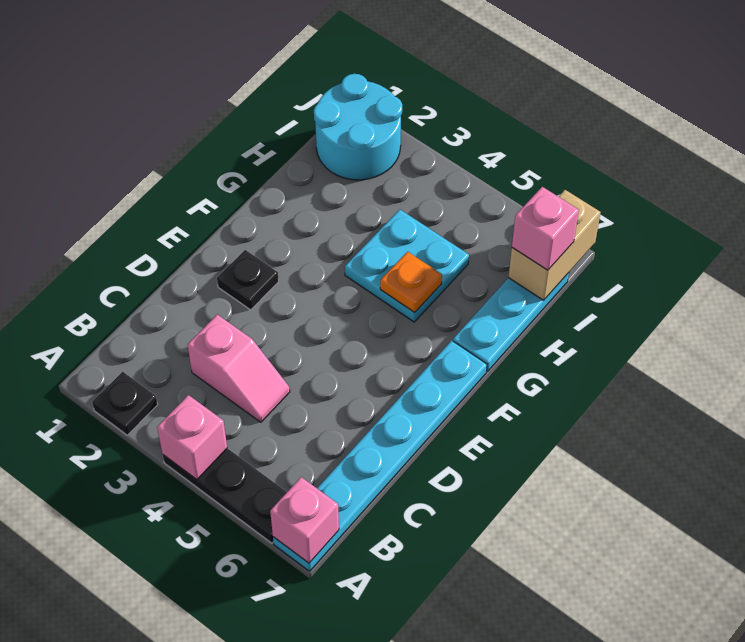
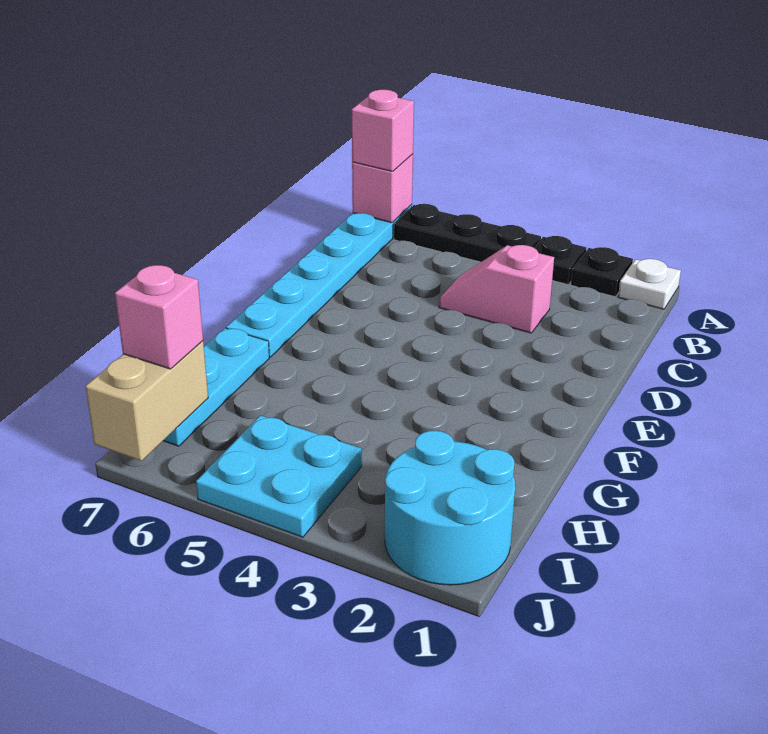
none -> white plate A1 level 1
pink brick A4 level 2 -> pink brick A7 level 3
black plate E2 level 1 -> black plate A3 level 1
cyan plate G4:H5 level 1 -> cyan plate I4:J5 level 1
orange plate G5 level 2 -> none

